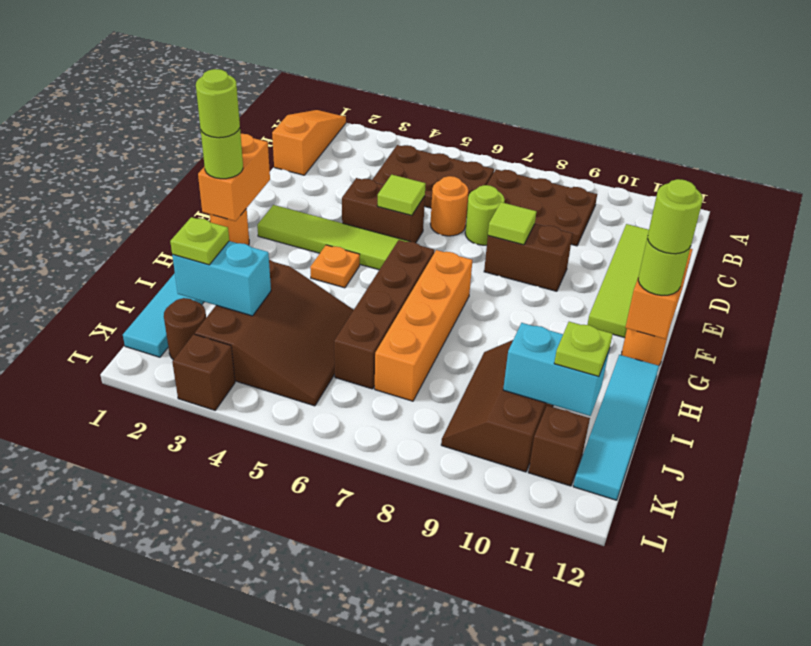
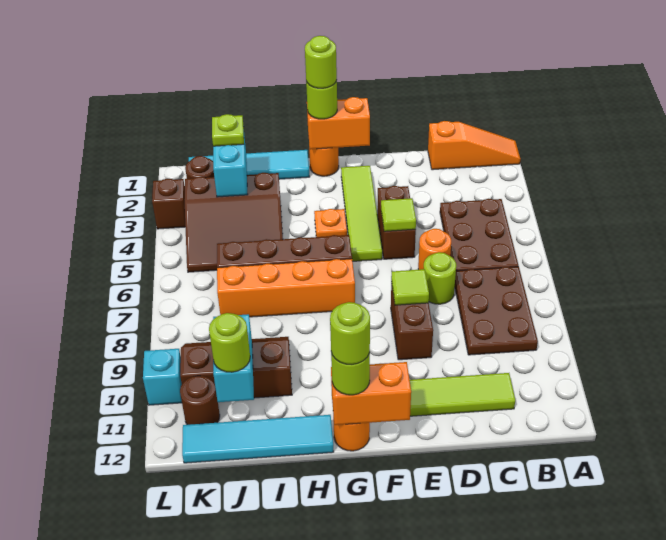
lime plate J11 level 3 -> lime round brick J11 level 3
brown brick K11 level 1 -> brown round brick K11 level 1
none -> cyan brick L10 level 1

